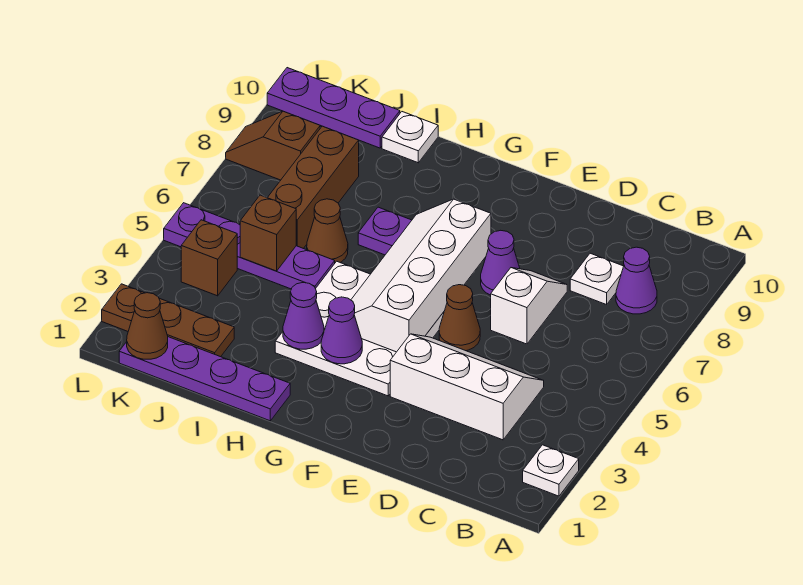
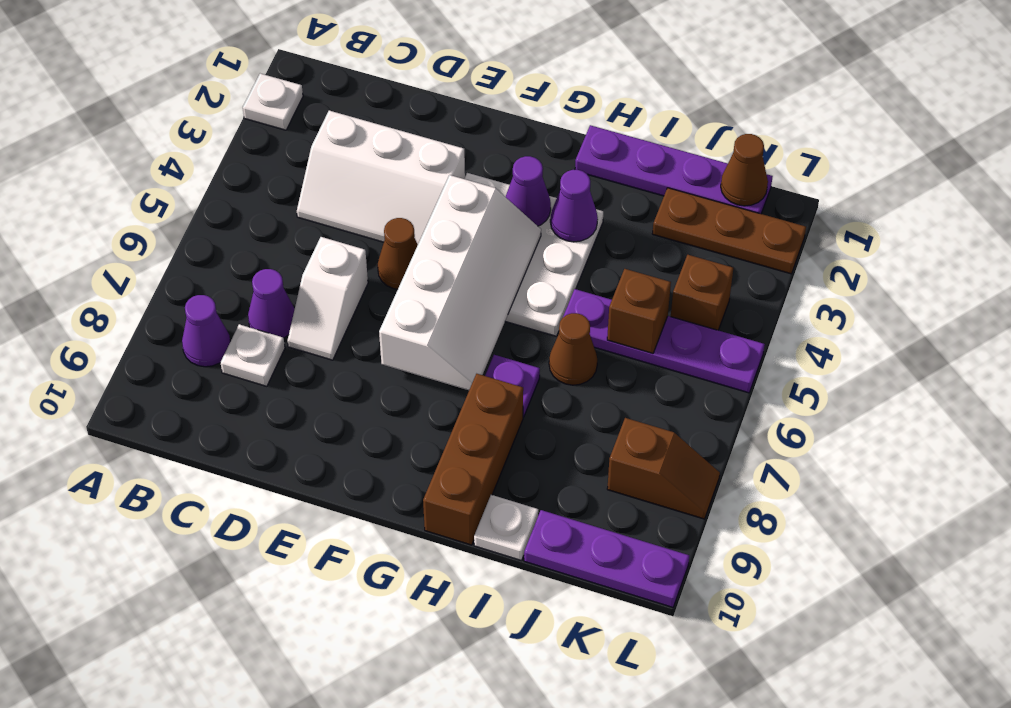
purple cone E7 level 1 -> purple cone C7 level 1
brown brick J6:J8 level 1 -> brown brick H8:H10 level 1

